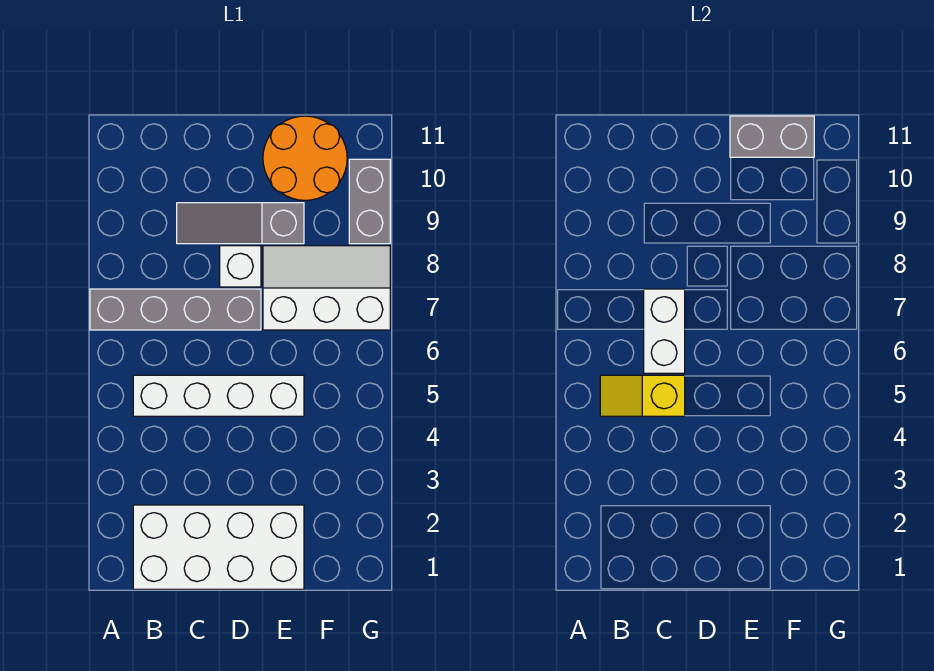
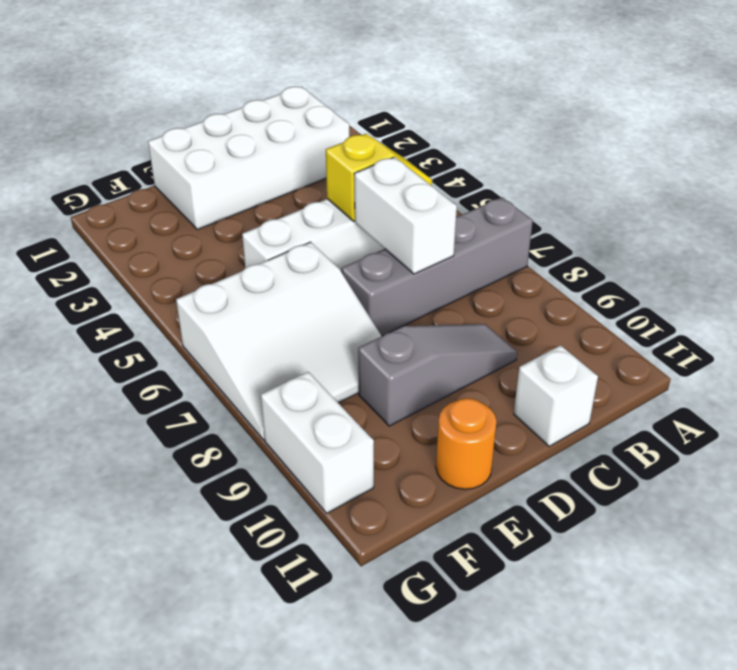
white brick D8 level 1 -> white brick C11 level 1
white slope E7:G8 level 1 top 7 -> white slope E6:G8 level 1 top 6
orange round brick E10:F11 level 1 -> orange round brick E11 level 1
grey brick E11:F11 level 2 -> none
grey brick G9:G10 level 1 -> white brick G9:G10 level 1

